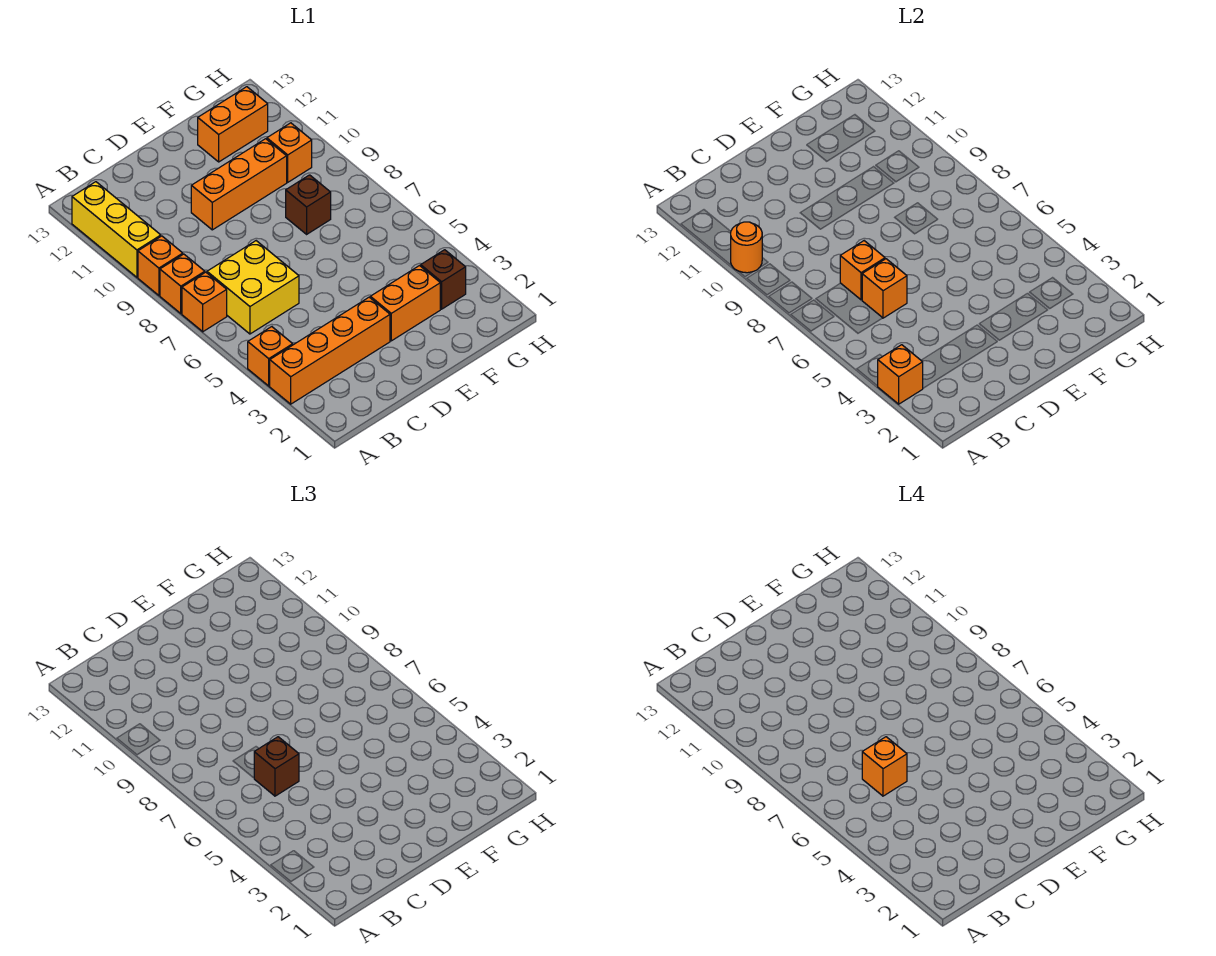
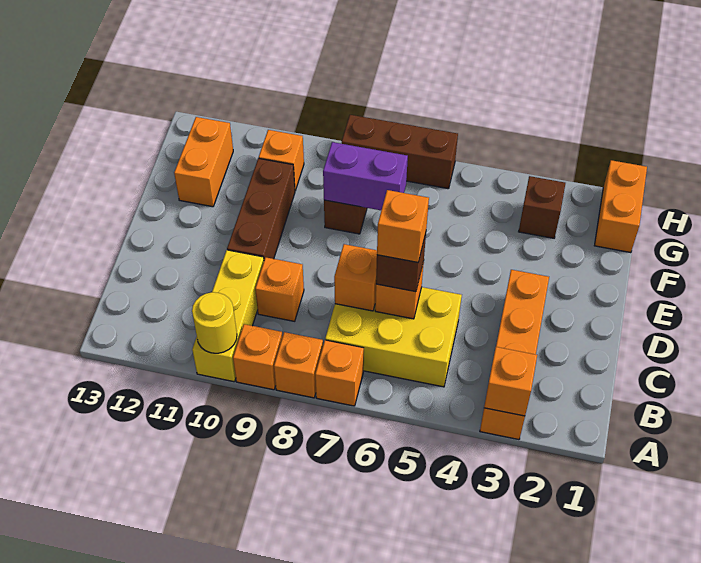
orange brick A4 level 1 -> orange brick C9 level 1
yellow brick A10:A12 level 1 -> yellow brick A10:C10 level 1
orange round brick A10 level 2 -> yellow round brick A10 level 2
yellow brick B6:C7 level 1 -> yellow brick B5:C7 level 1
orange brick D10:F10 level 1 -> brown brick D10:F10 level 1
orange brick E3:F3 level 1 -> orange brick G1:H1 level 1
none -> purple brick F7:F8 level 2
none -> brown brick H6:H8 level 1

